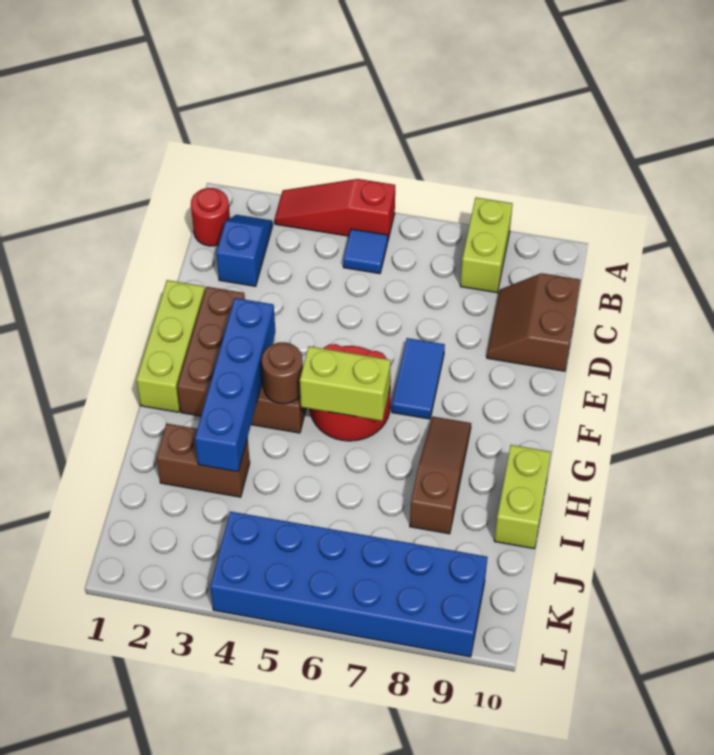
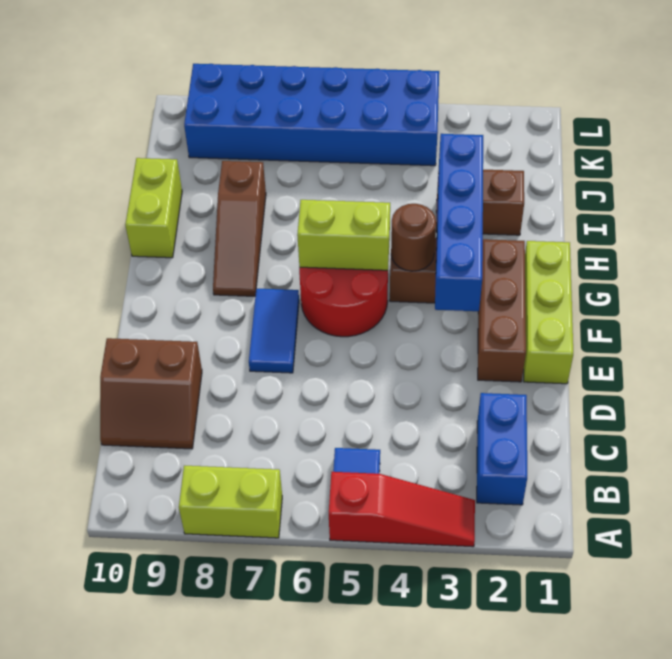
lime brick A8:B8 level 1 -> lime brick A7:A8 level 1
red round brick B1 level 1 -> none
blue slope B2:C2 level 1 top C -> blue brick B2:C2 level 1
brown slope C9:D10 level 1 top 10 -> brown slope C9:D10 level 1 top D

